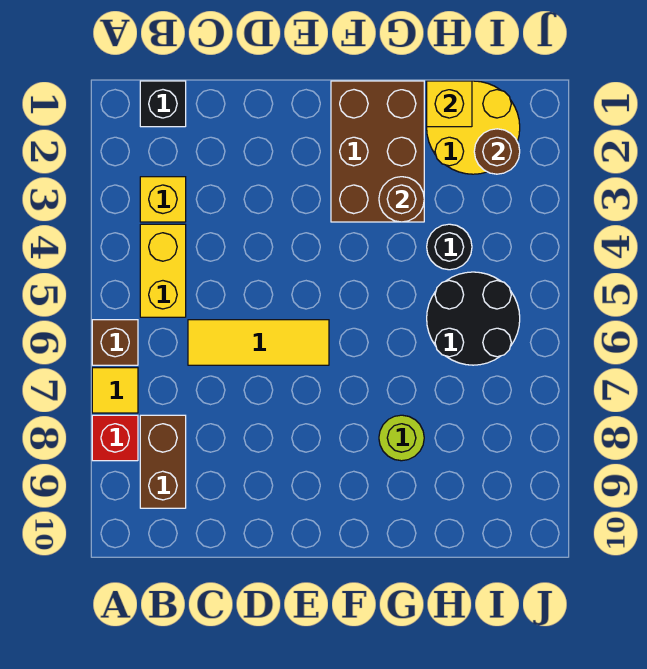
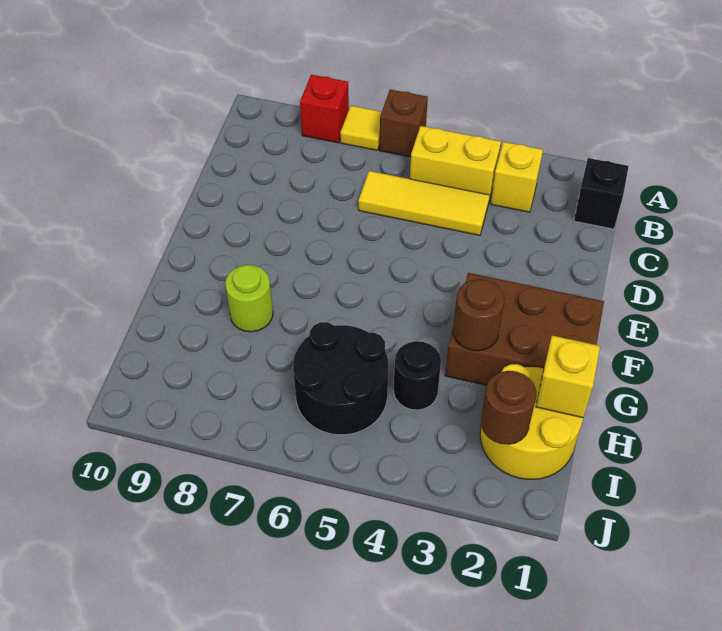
brown brick B8:B9 level 1 -> none
yellow tile C6:E6 level 1 -> yellow tile C4:C6 level 1

